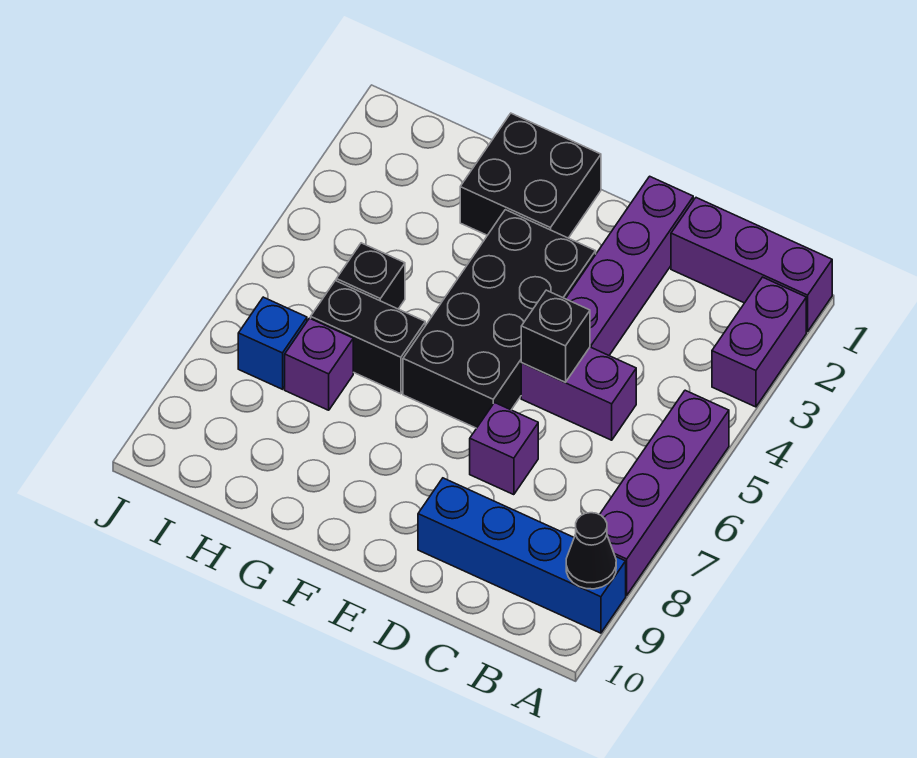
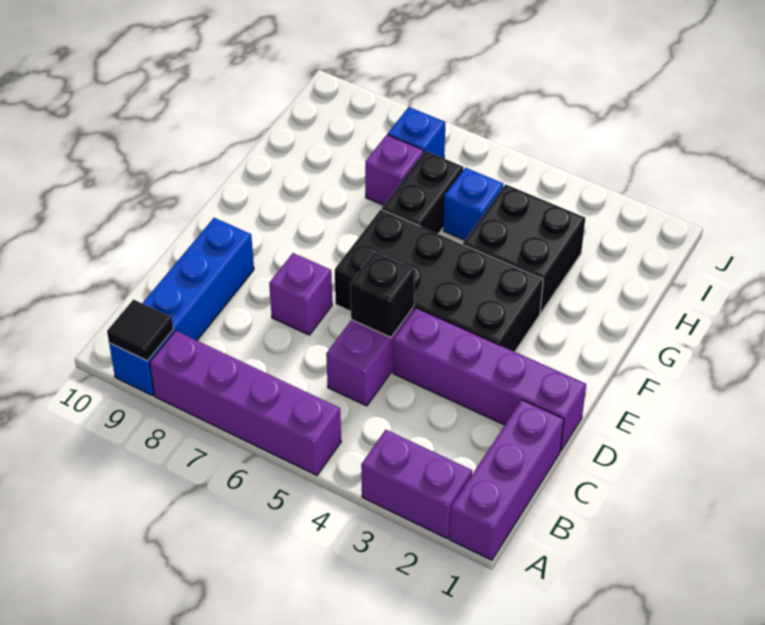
black cone A9 level 2 -> black tile A9 level 2
black brick F1:G2 level 1 -> black brick G3:H4 level 1
black brick H5 level 1 -> blue brick H5 level 1

